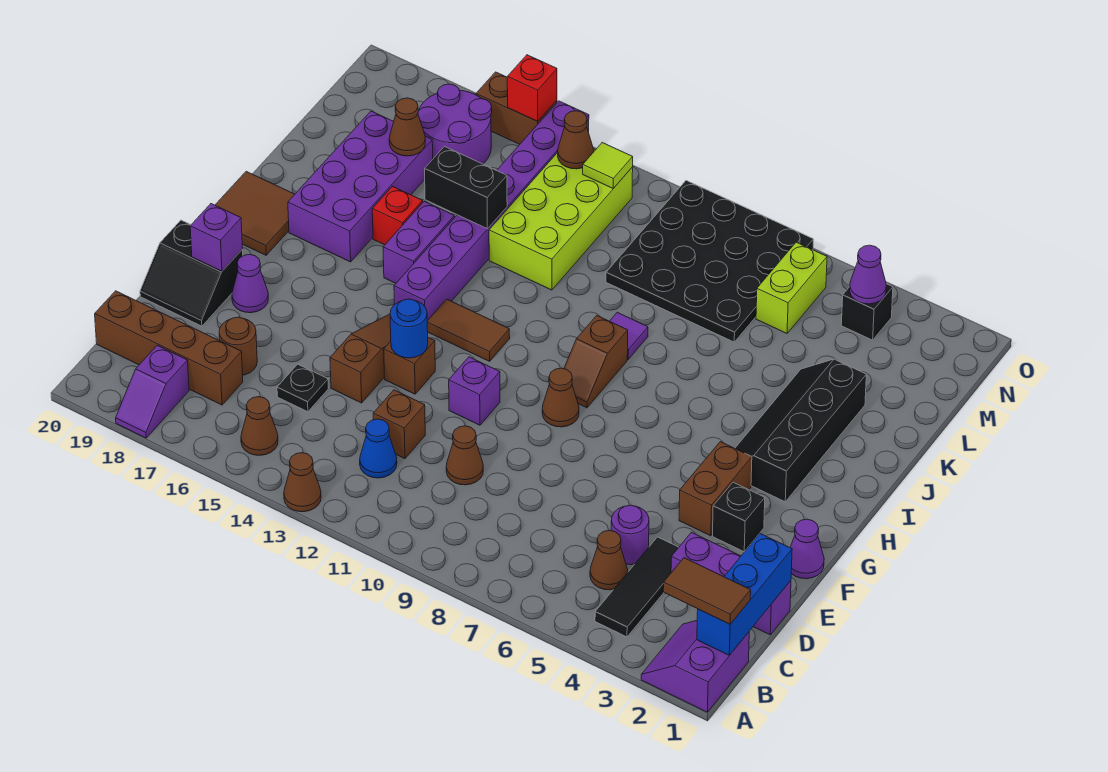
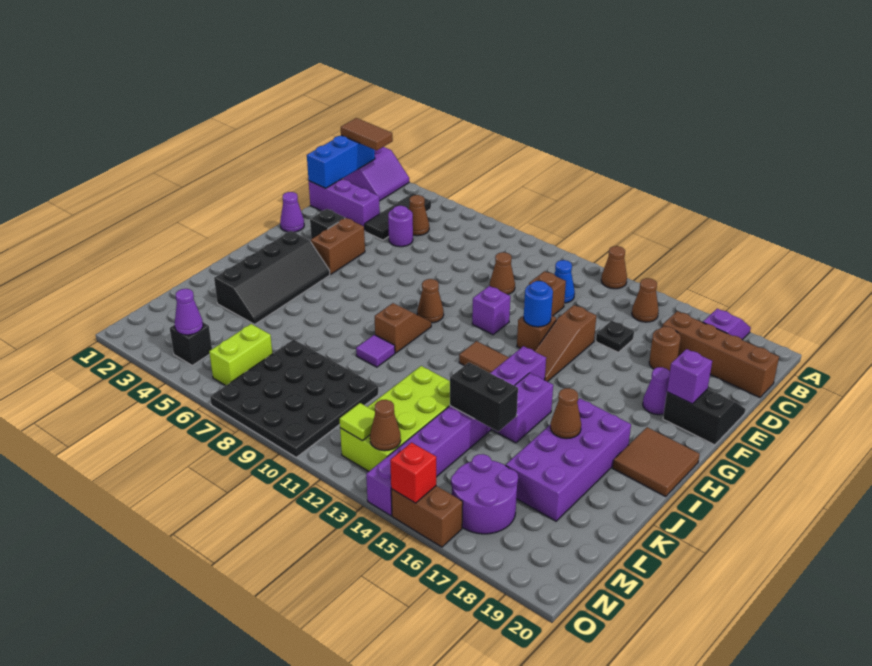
red brick J16 level 1 -> none
brown cone L17 level 2 -> brown cone J17 level 2

